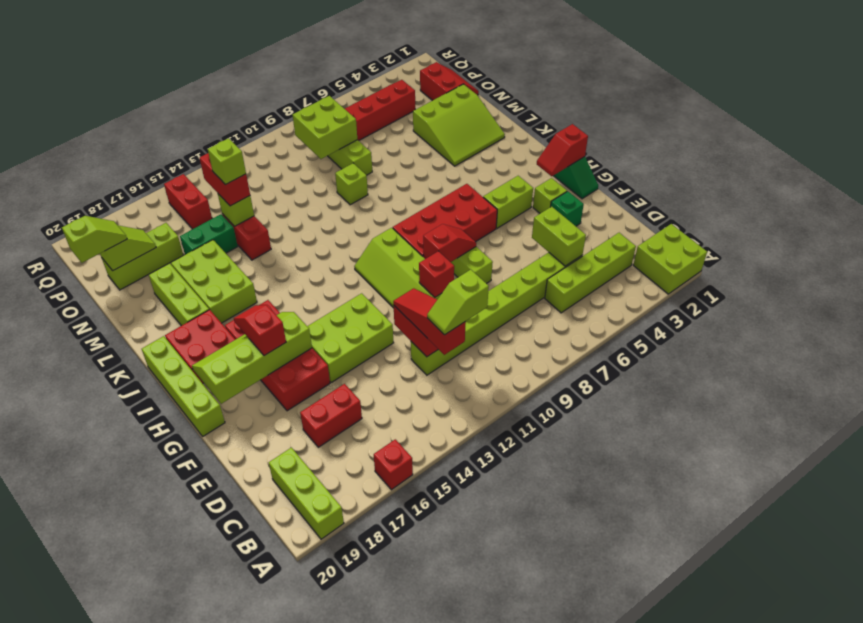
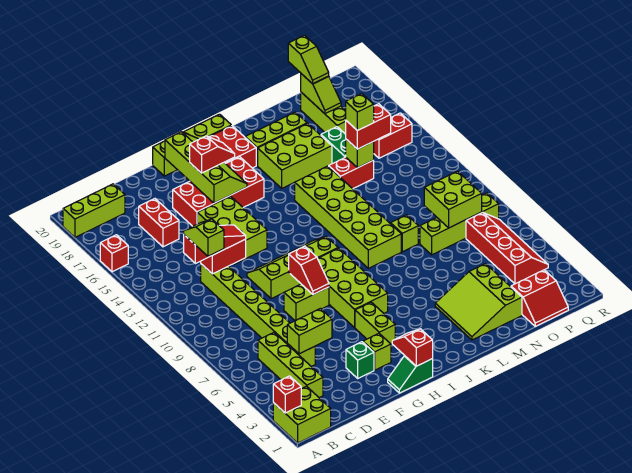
red brick F10 level 2 -> red brick A2 level 2
red brick H6:I9 level 1 -> lime brick H6:I9 level 1
none -> lime brick K9:L14 level 1

